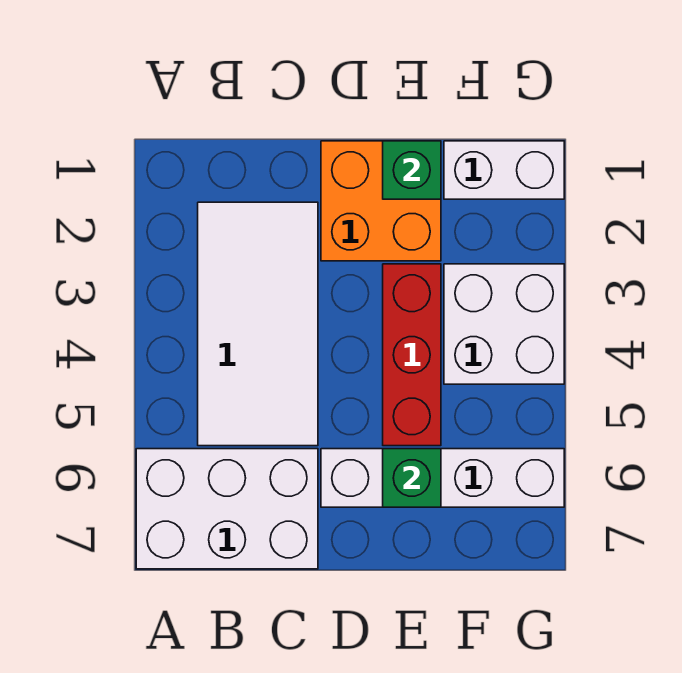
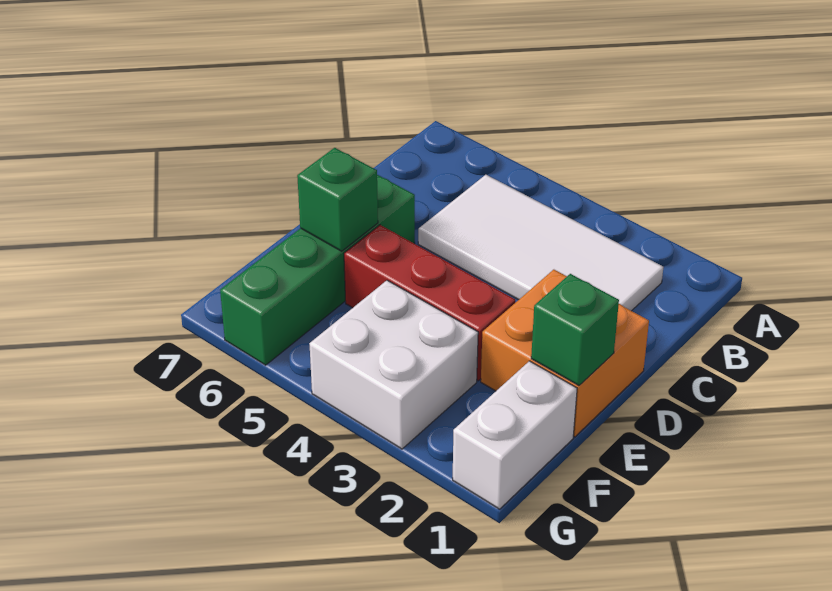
white brick A6:C7 level 1 -> none
white brick D6:G6 level 1 -> green brick D6:G6 level 1

